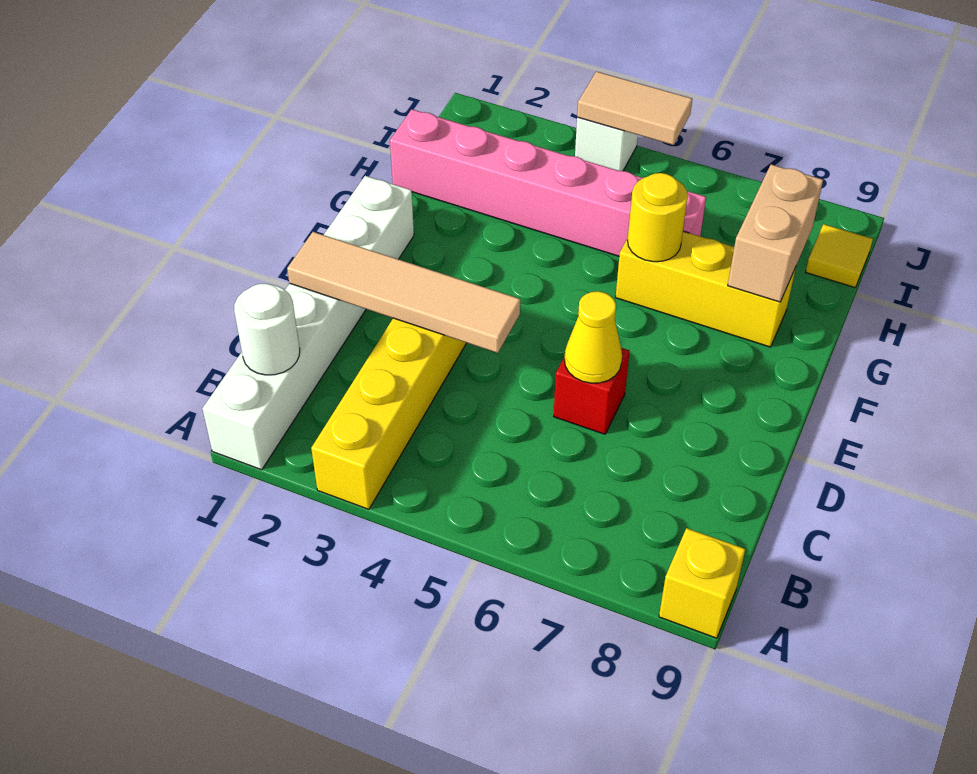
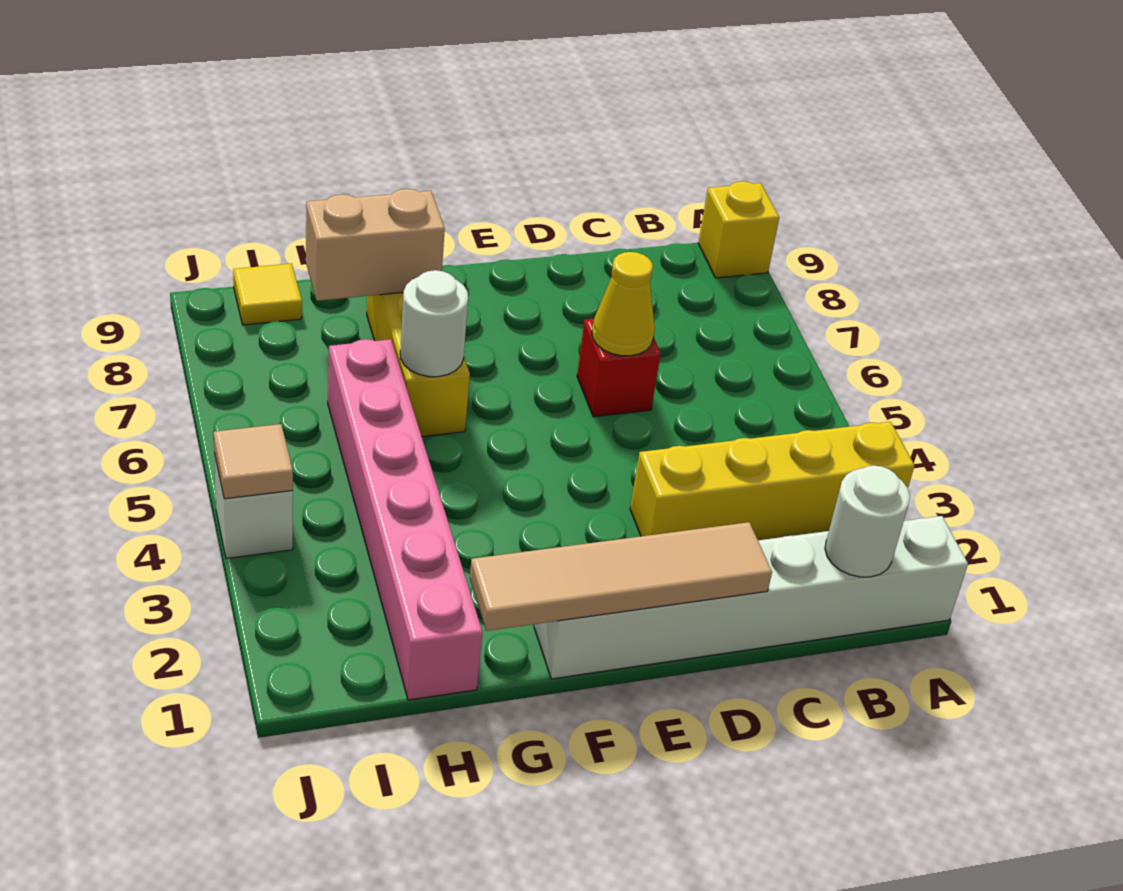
tan tile D1:D4 level 2 -> tan tile D1:G1 level 2
yellow round brick G6 level 2 -> white round brick G6 level 2
tan tile J4:J5 level 2 -> tan tile J4 level 2

